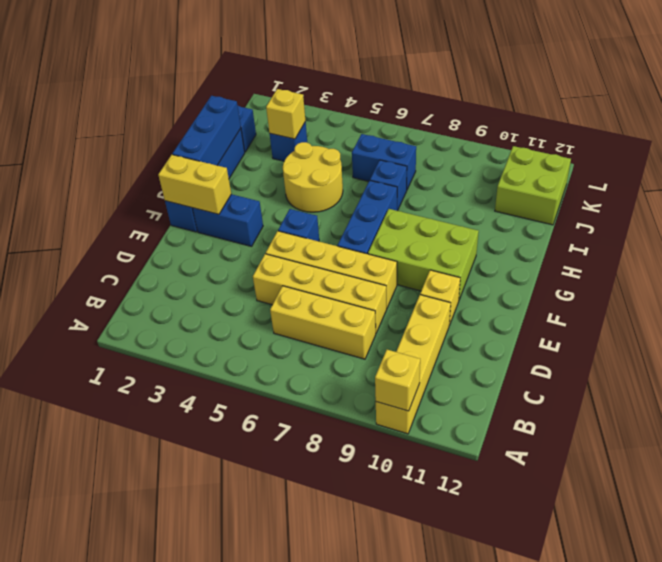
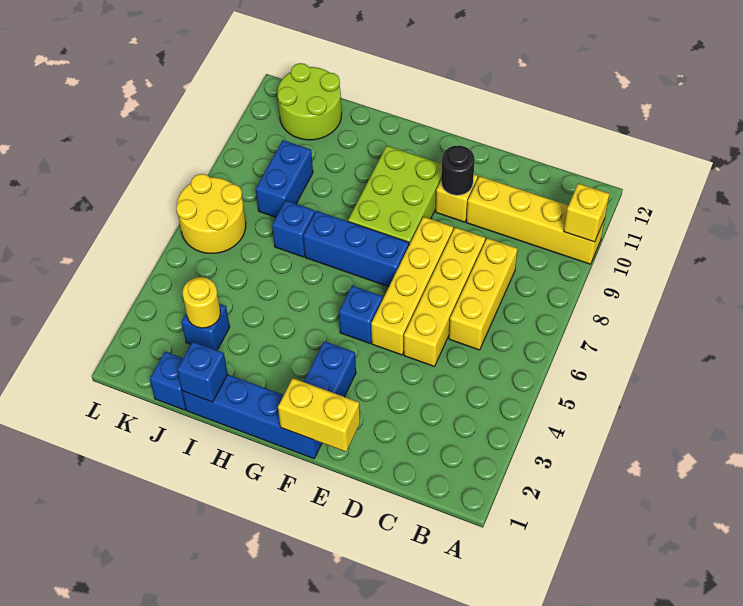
none -> black round brick E10 level 2
yellow brick F1:F2 level 2 -> yellow brick E1:F1 level 2
blue brick G1:I1 level 2 -> blue brick I1 level 2
yellow round brick H4:I5 level 1 -> yellow round brick K6:L7 level 1
yellow brick J3 level 2 -> yellow round brick J3 level 2
blue brick J6:J7 level 1 -> blue brick J8:J9 level 1
lime brick J11:K12 level 1 -> lime round brick J11:K12 level 1

